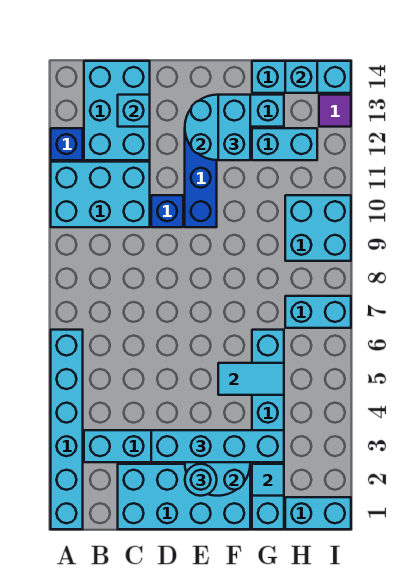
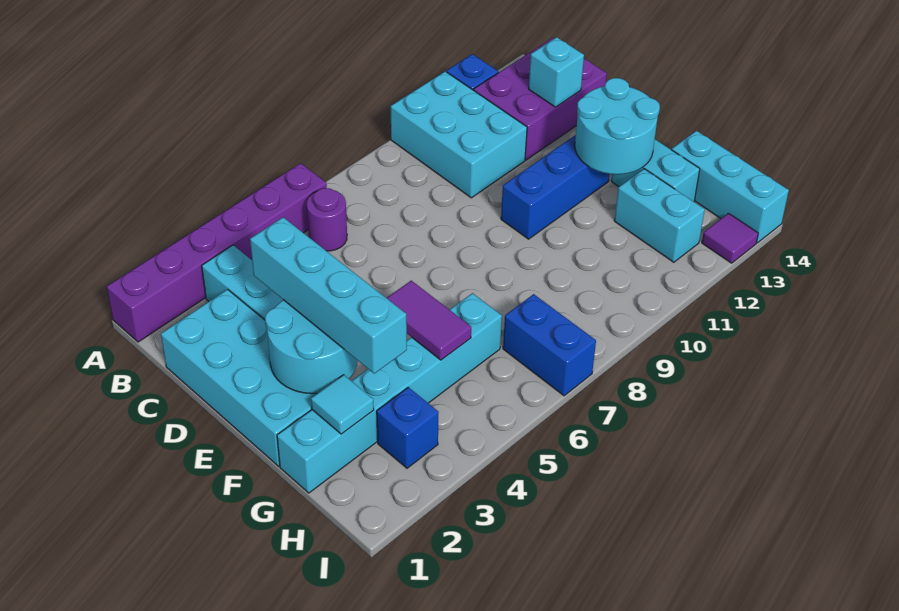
cyan brick A1:A6 level 1 -> purple brick A1:A6 level 1
none -> purple round brick B6 level 1
cyan brick B12:C14 level 1 -> purple brick B12:C14 level 1
blue brick D10 level 1 -> blue brick H3 level 1
cyan round brick E2 level 3 -> none
cyan tile F5:G5 level 2 -> purple tile F5:G5 level 2
cyan brick F12:F13 level 3 -> none
cyan brick H1:I1 level 1 -> none
cyan brick H7:I7 level 1 -> blue brick H7:I7 level 1
cyan brick H9:I10 level 1 -> none
cyan brick H14 level 2 -> none

